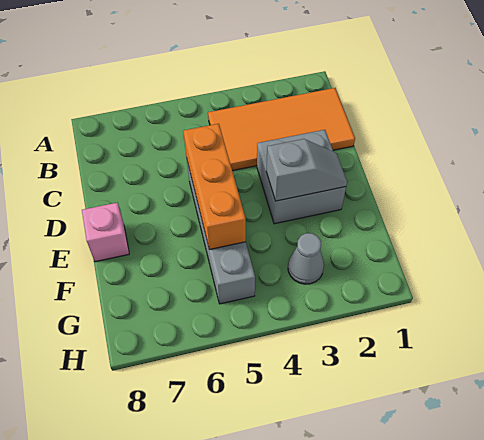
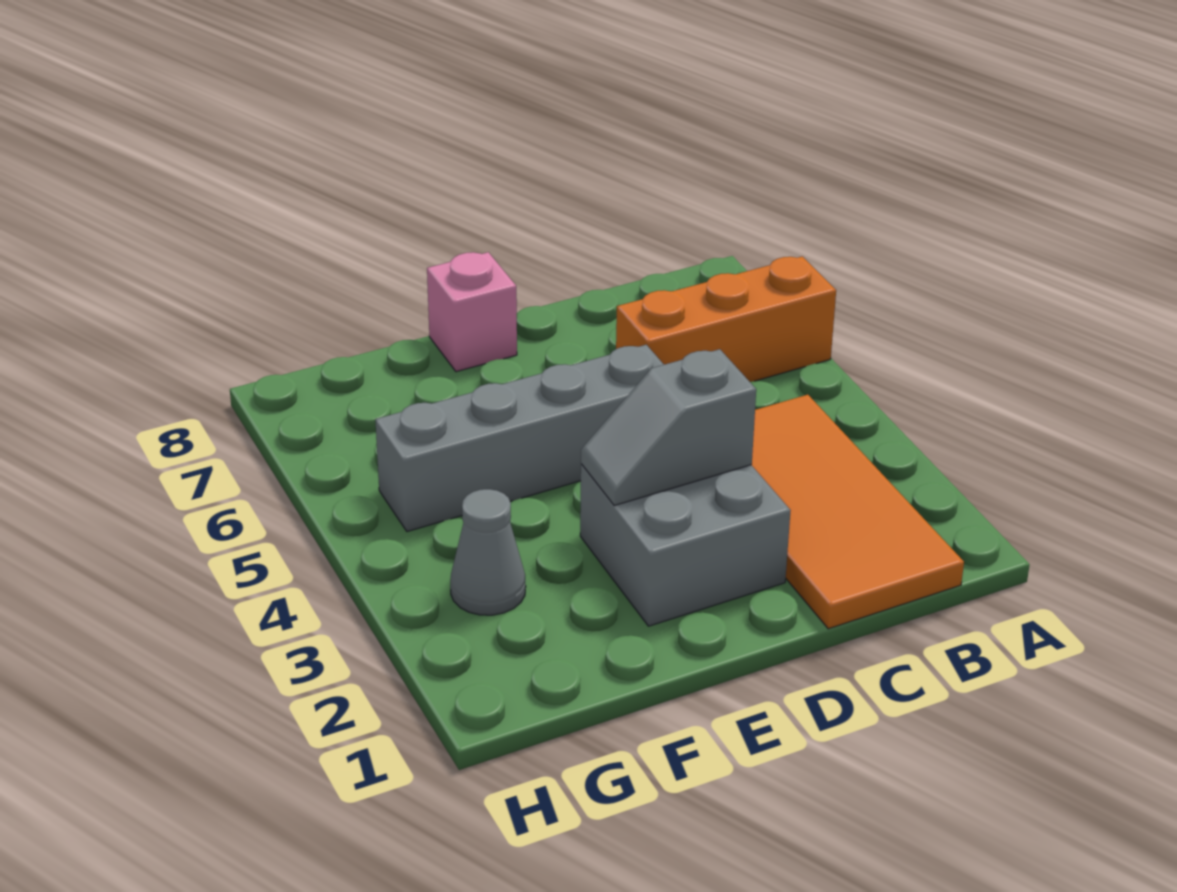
orange brick D5:F5 level 2 -> orange brick A6:C6 level 1
grey slope E2:E3 level 2 top 3 -> grey slope D3:E3 level 2 top D

